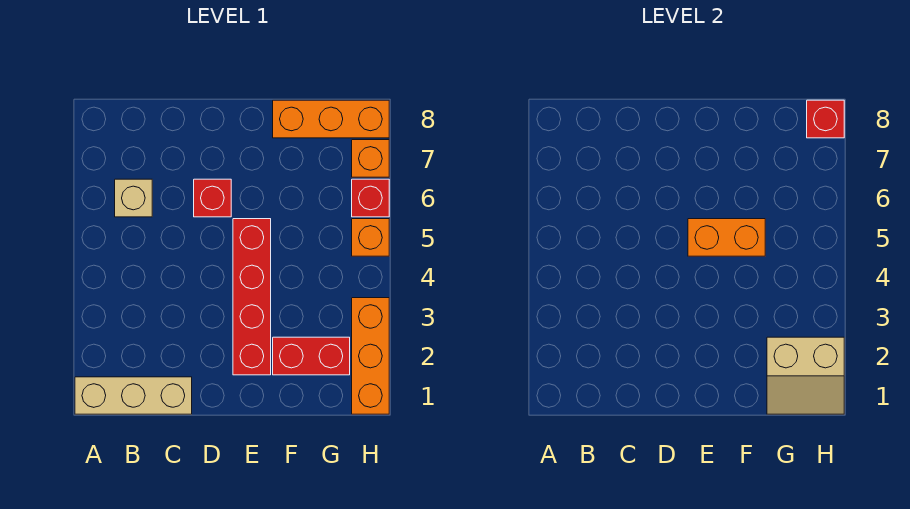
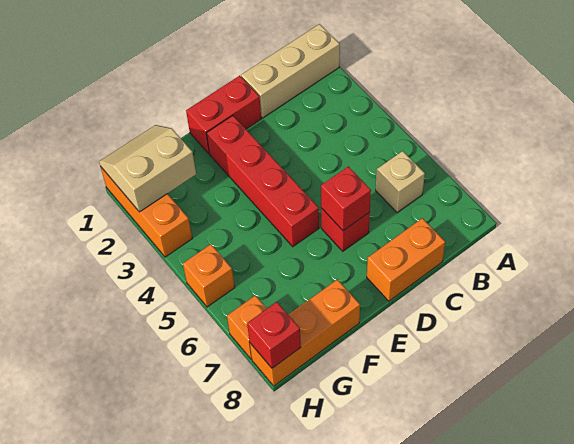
orange brick E5:F5 level 2 -> orange brick C8:D8 level 1
red brick F2:G2 level 1 -> red brick D1:E1 level 1
red brick H6 level 1 -> red brick D6 level 2

